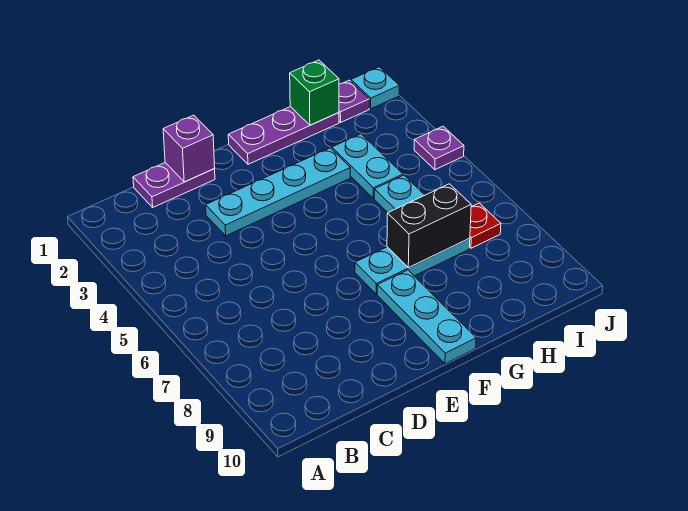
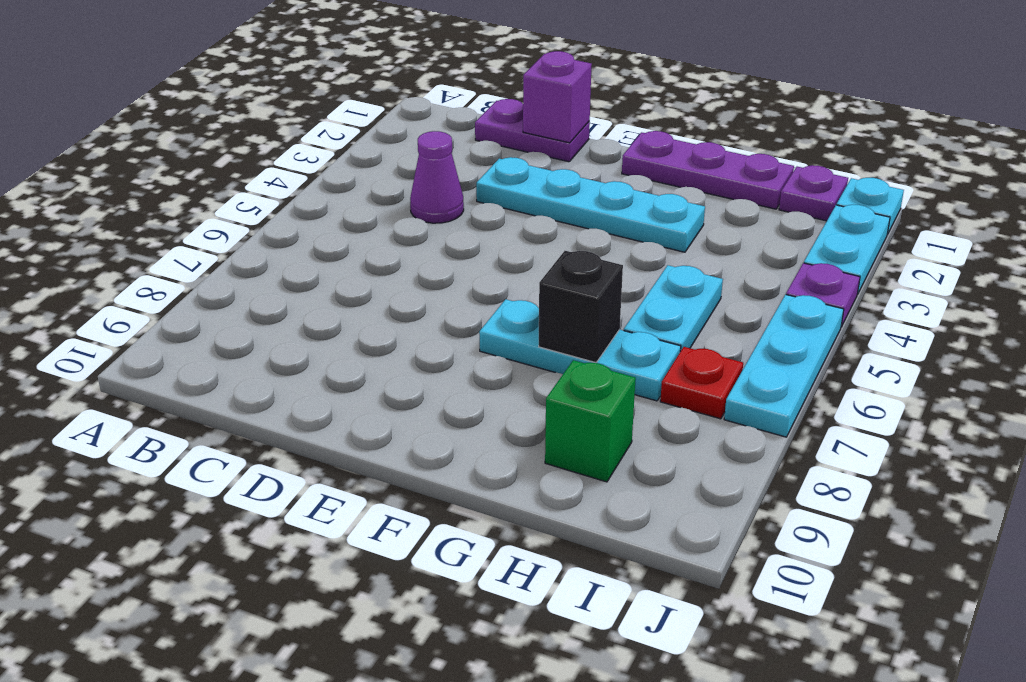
none -> purple cone C4 level 1
cyan plate F8:F10 level 1 -> cyan plate J5:J7 level 1
black brick G7:H7 level 2 -> black brick G7 level 2
green brick H1 level 2 -> green brick H9 level 1
cyan plate H3:H4 level 1 -> cyan plate J2:J3 level 1

